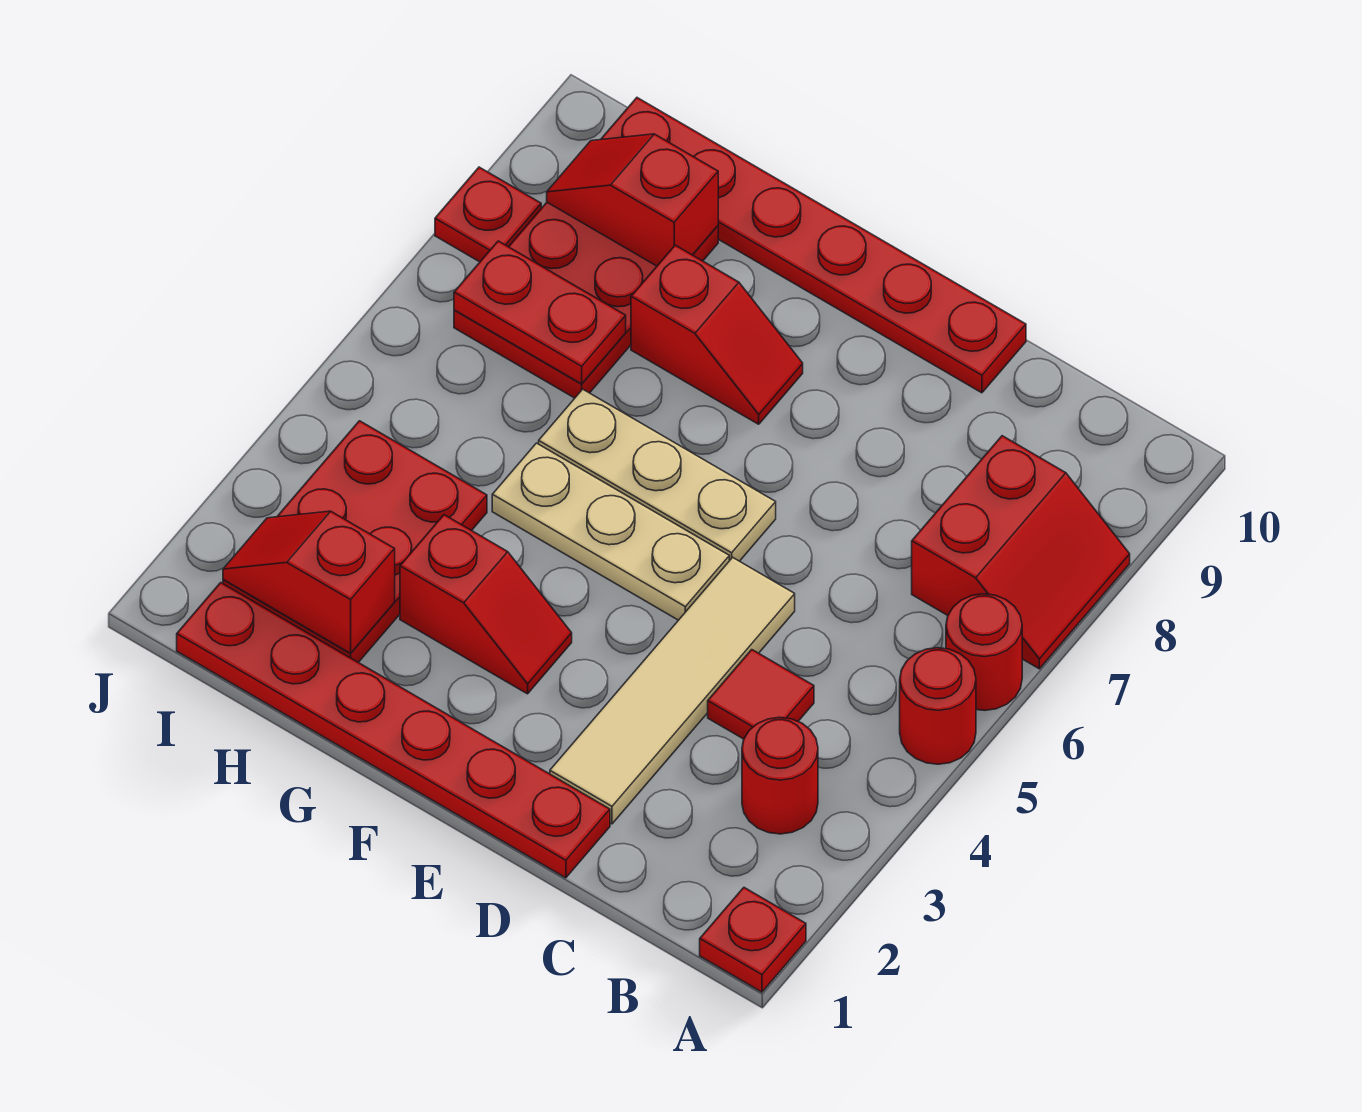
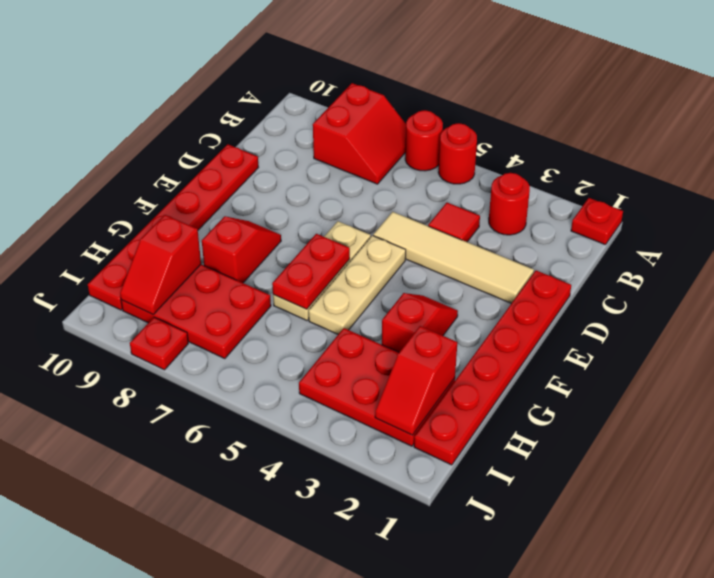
red slope A7:B8 level 1 top B -> red slope A7:B8 level 1 top 8
red plate H7:I7 level 2 -> red plate F6:G6 level 2

